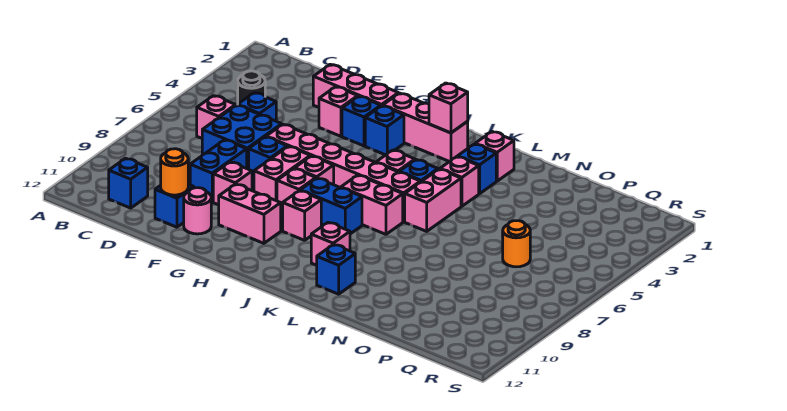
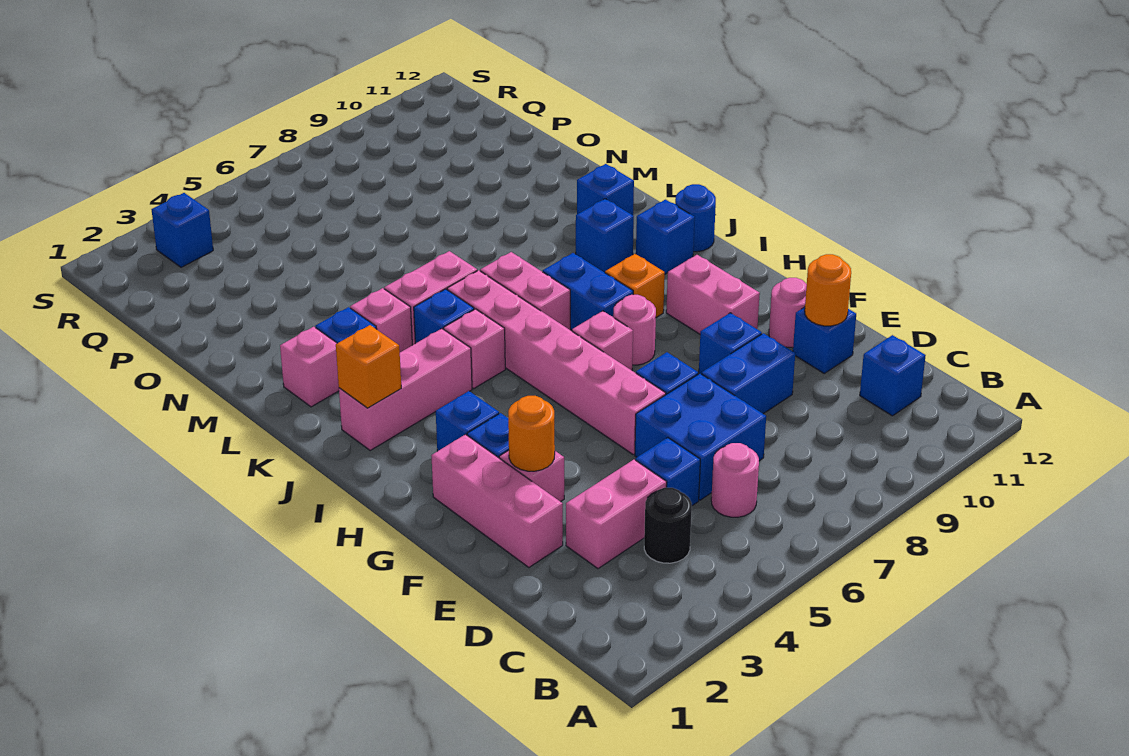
pink brick C6 level 1 -> pink round brick C6 level 1
pink brick F9 level 1 -> blue brick F9 level 1
pink brick G7:G8 level 1 -> pink brick D3:D4 level 1
pink brick H2:J2 level 1 -> pink brick J2:J4 level 1
pink brick H8 level 1 -> pink round brick H8 level 1
pink brick I9 level 1 -> orange brick I9 level 1
pink brick J2 level 2 -> orange brick J2 level 2
none -> blue brick J11 level 1
none -> blue round brick J12 level 1
pink brick K10 level 1 -> blue brick K10 level 1
orange round brick P6 level 1 -> orange round brick F3 level 2
none -> blue brick R3 level 1

